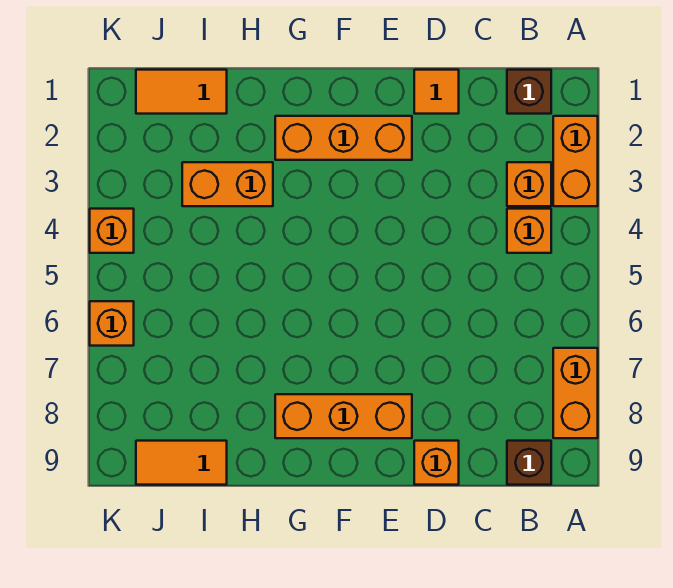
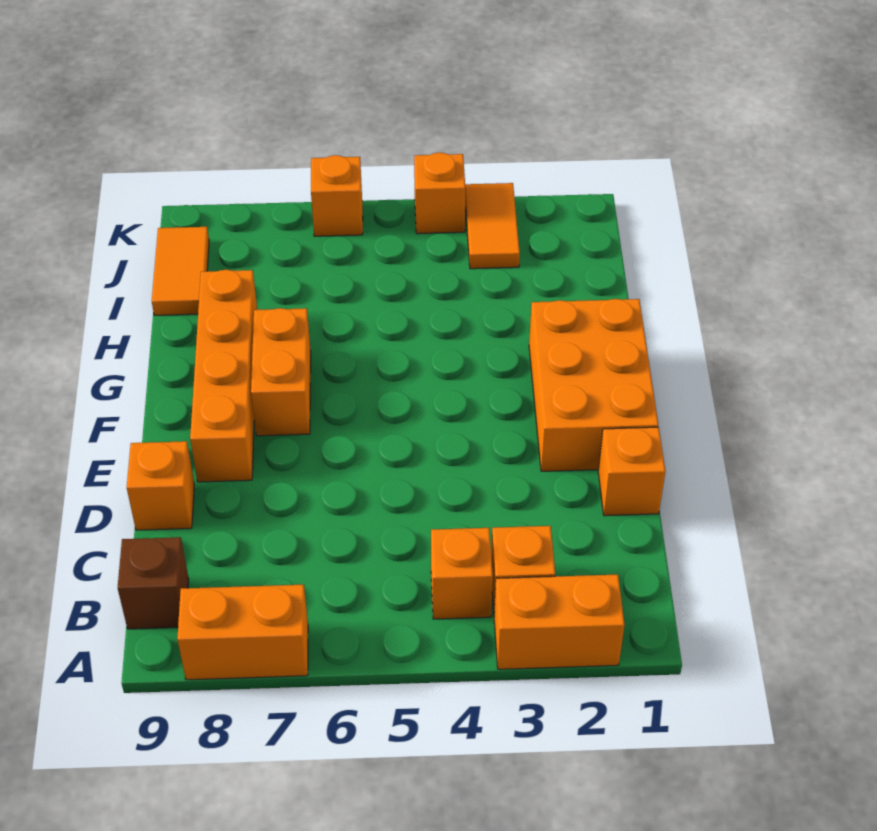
brown brick B1 level 1 -> none
orange tile D1 level 1 -> orange brick D1 level 1
orange brick E2:G2 level 1 -> orange brick E1:G2 level 1
orange brick E8:G8 level 1 -> orange brick E8:H8 level 1
orange brick H3:I3 level 1 -> orange brick F7:G7 level 1
orange tile I1:J1 level 1 -> orange tile J3:K3 level 1

